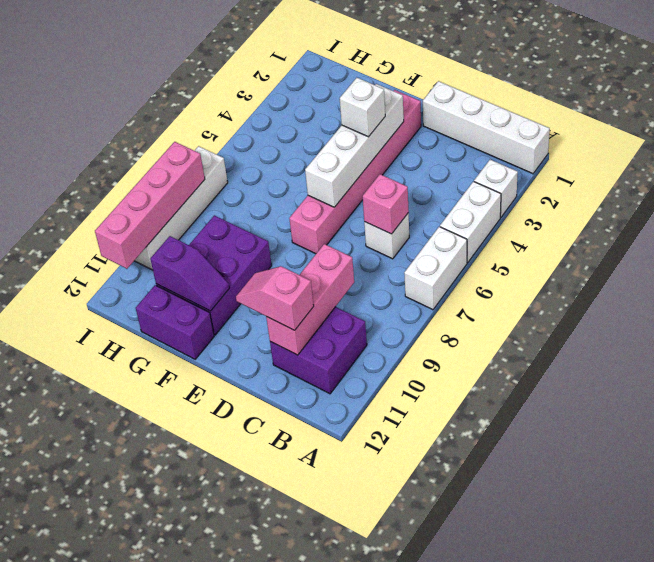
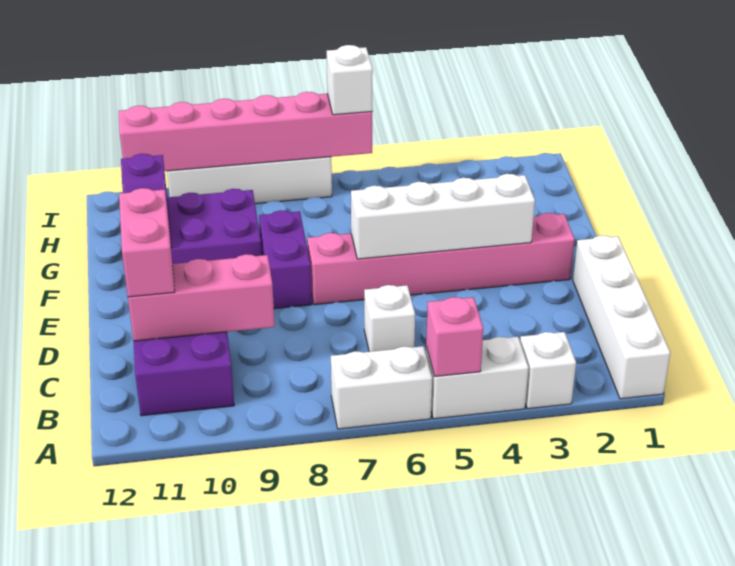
pink brick C6 level 2 -> pink brick A5 level 2
pink slope C11:D11 level 3 top C -> pink brick C11:D11 level 3
white brick E4 level 3 -> white brick I6 level 3
purple brick F12:G12 level 1 -> purple brick E8:F8 level 1
pink brick I8:I11 level 2 -> pink brick I6:I11 level 2

